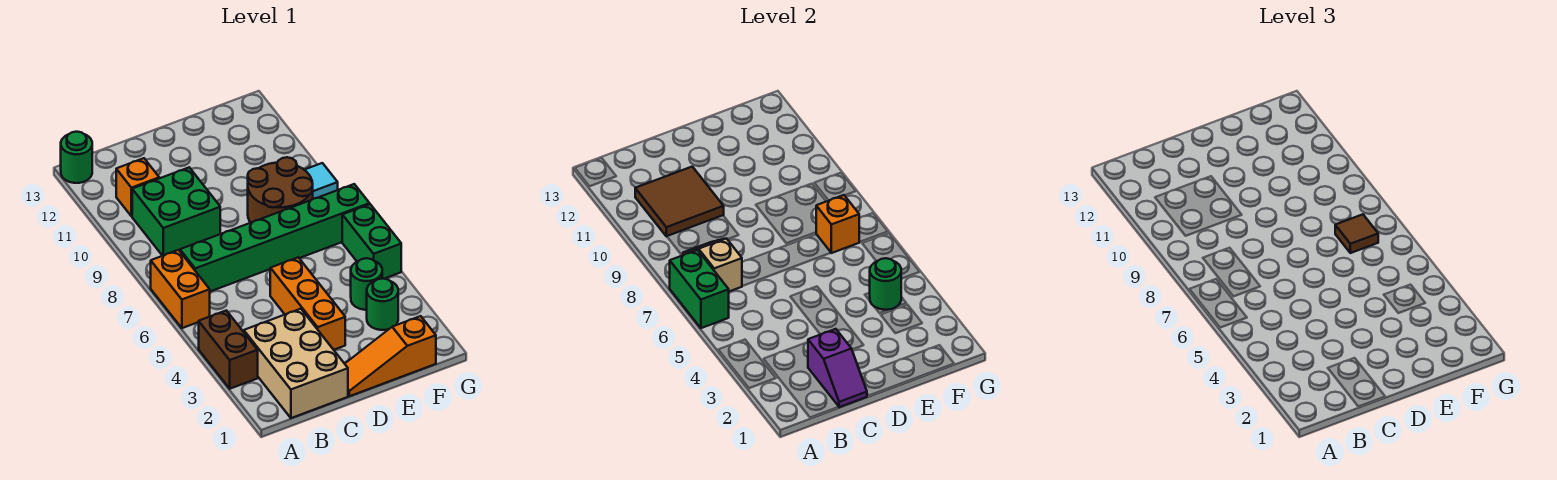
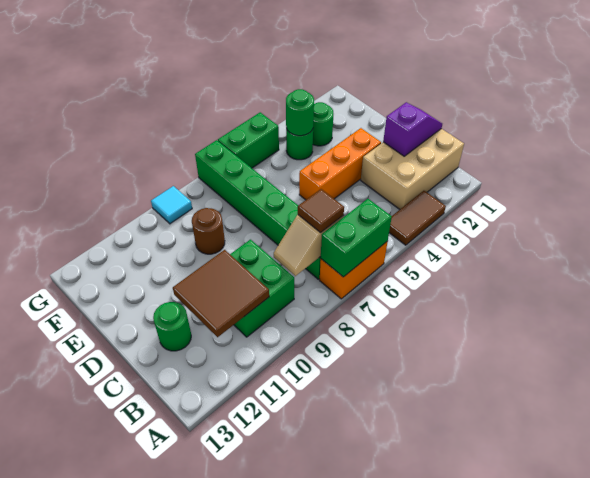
brown brick A3:A4 level 1 -> brown tile A3:A4 level 1
green round brick A13 level 1 -> green round brick C12 level 1
orange brick B11 level 1 -> none
orange slope D1:F1 level 1 top F -> none
brown round brick E8:F9 level 1 -> brown round brick E9 level 1
orange brick F7 level 2 -> none
brown tile F7 level 3 -> brown tile B7 level 3

